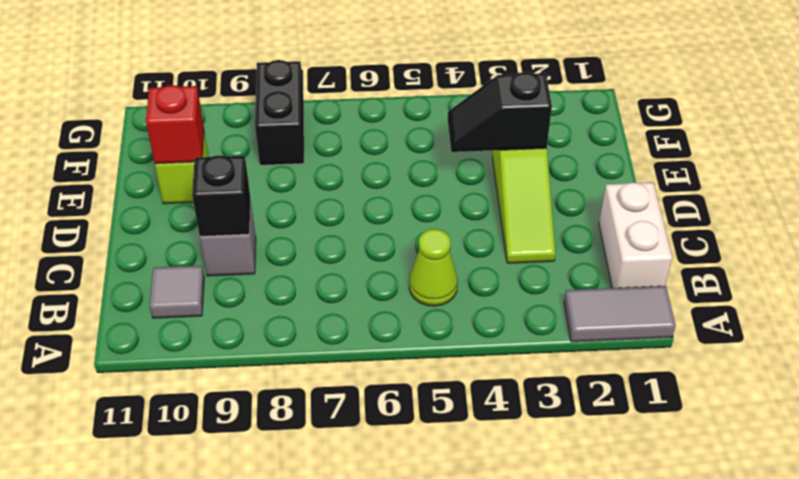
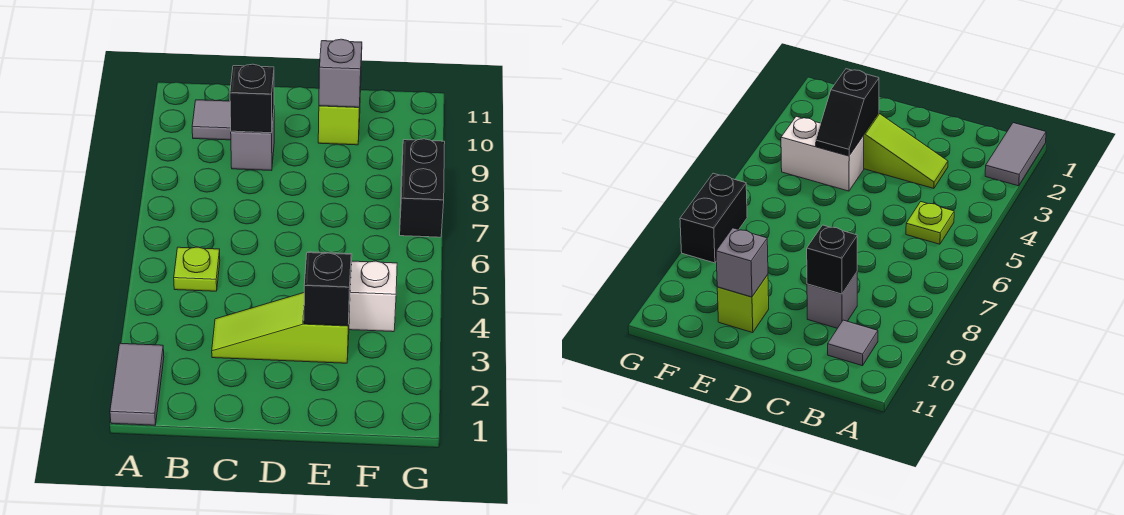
white brick B1:C1 level 1 -> white brick E4:F4 level 1
lime cone B5 level 1 -> lime plate B5 level 1
red brick E10 level 2 -> grey brick E10 level 2
black brick F8:G8 level 1 -> black brick G7:G8 level 1

